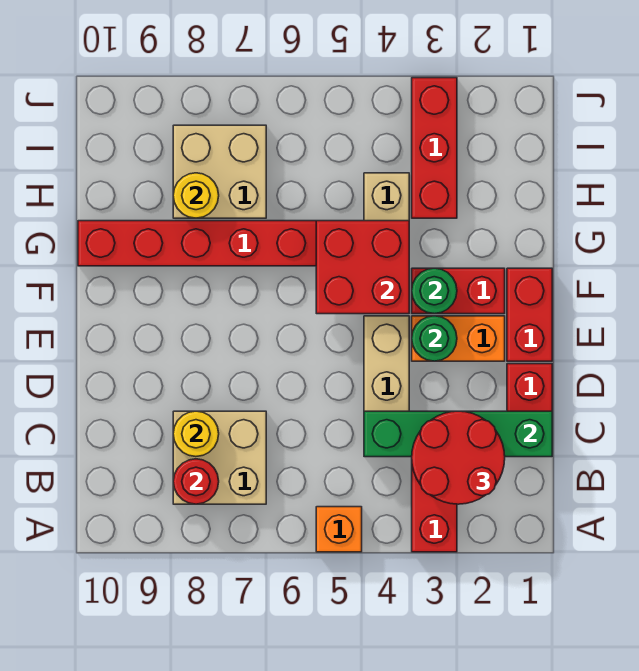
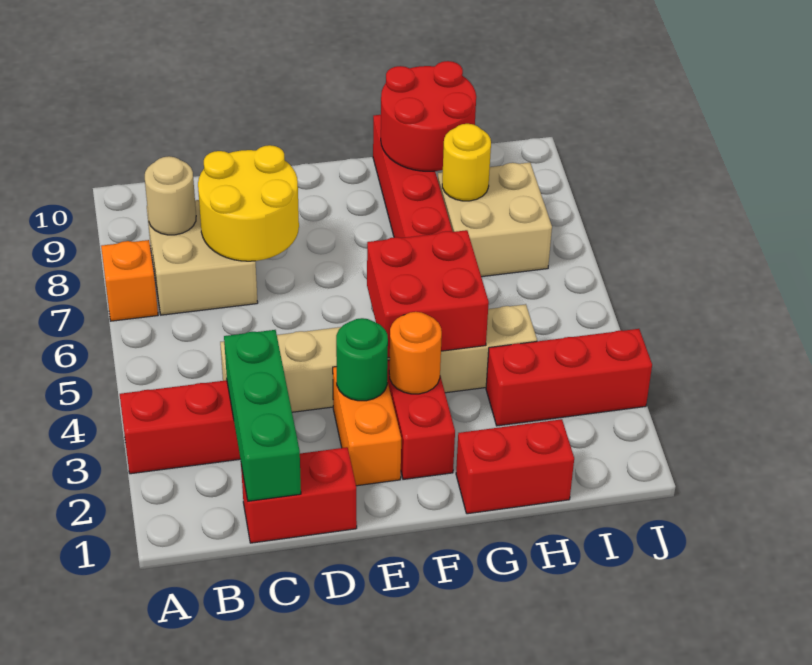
orange brick A5 level 1 -> orange brick A7 level 1
red round brick B2:C3 level 3 -> red round brick G9:H10 level 2
red round brick B8 level 2 -> tan round brick B8 level 2
green brick C1:C4 level 2 -> green brick C1:C3 level 2
yellow round brick C8 level 2 -> yellow round brick C7:D8 level 2
red brick E1:F1 level 1 -> red brick G1:H1 level 1
green round brick F3 level 2 -> orange round brick F3 level 2

